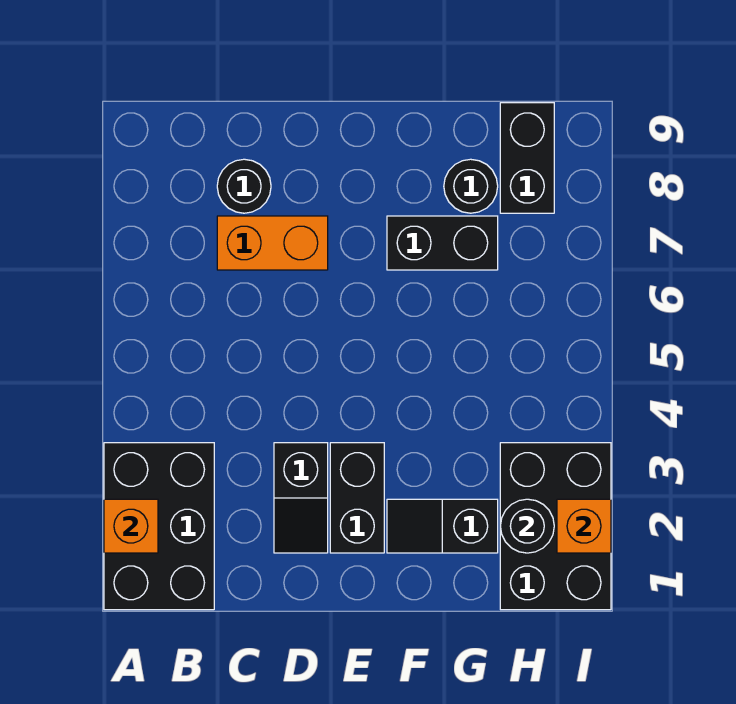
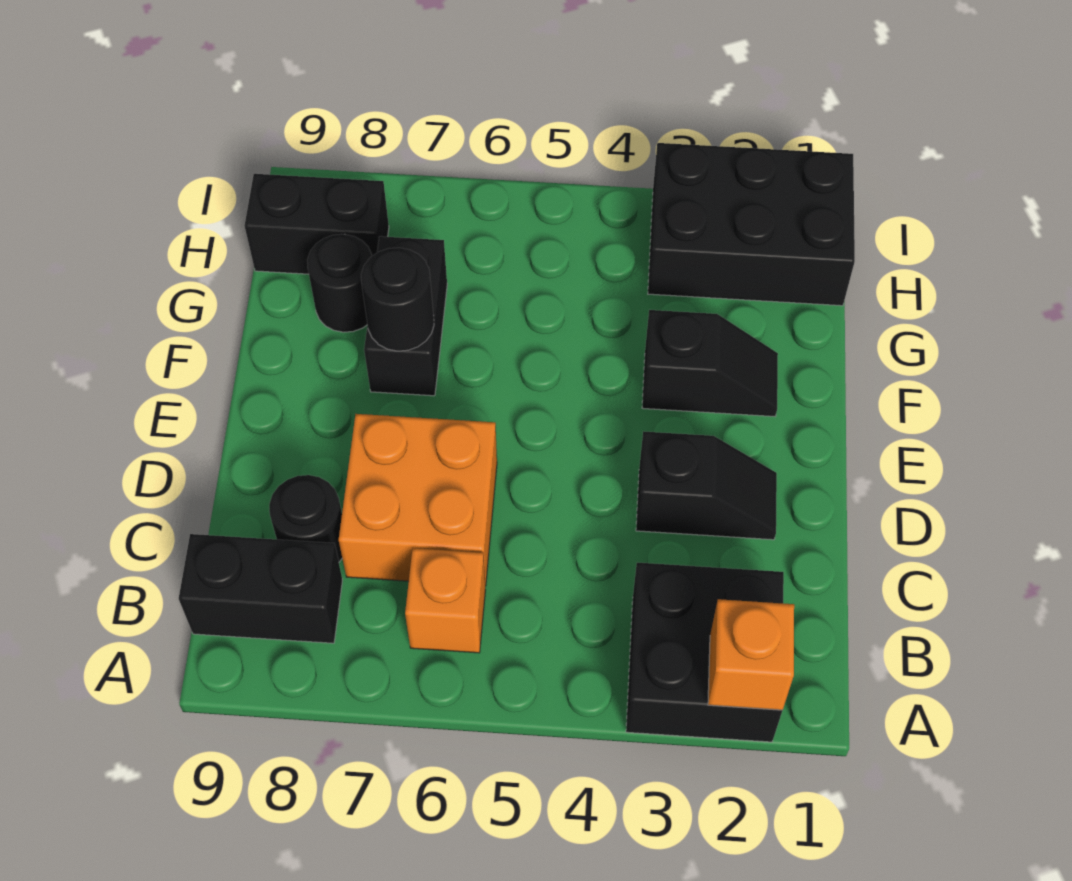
black brick A1:B3 level 1 -> black brick A2:B3 level 1
orange brick C7:D7 level 1 -> orange brick C6:D7 level 1
black brick E2:E3 level 1 -> black brick B8:B9 level 1
black slope F2:G2 level 1 top G -> black slope F2:F3 level 1 top 3
black round brick H2 level 2 -> black round brick F7 level 2
orange brick I2 level 2 -> orange brick B6 level 1

